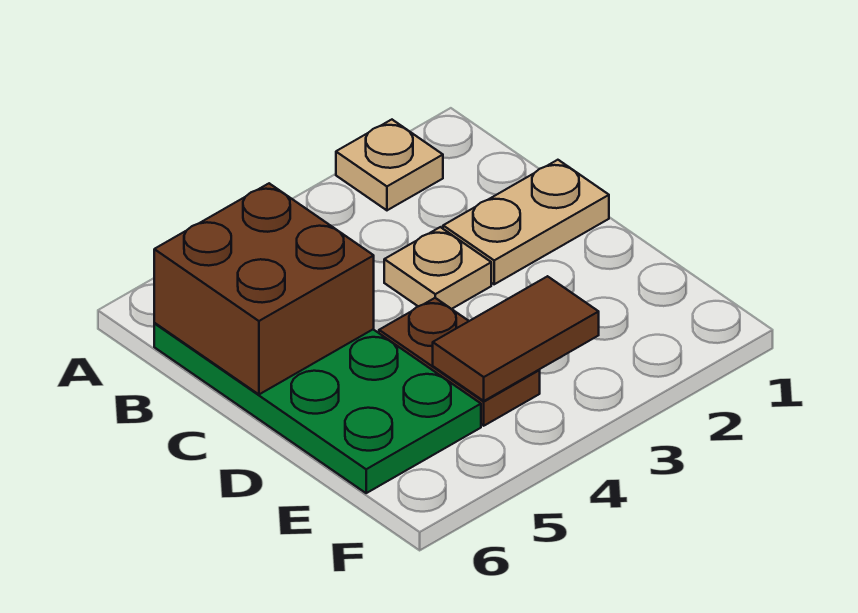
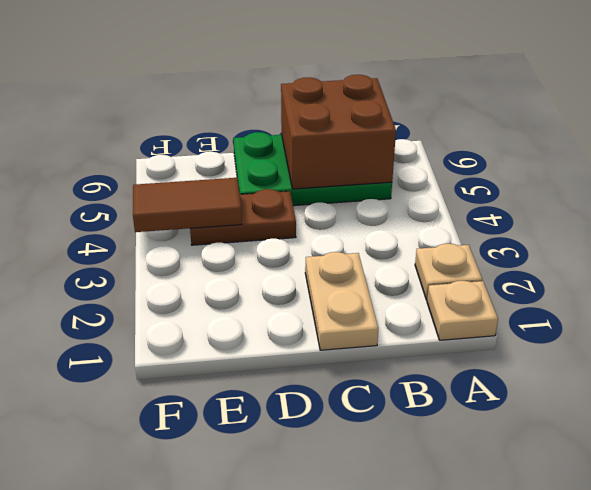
green plate B5:E6 level 1 -> green plate B5:D6 level 1
tan plate C3 level 1 -> tan plate A1 level 1
brown tile E3:E4 level 2 -> brown tile E4:F4 level 2

